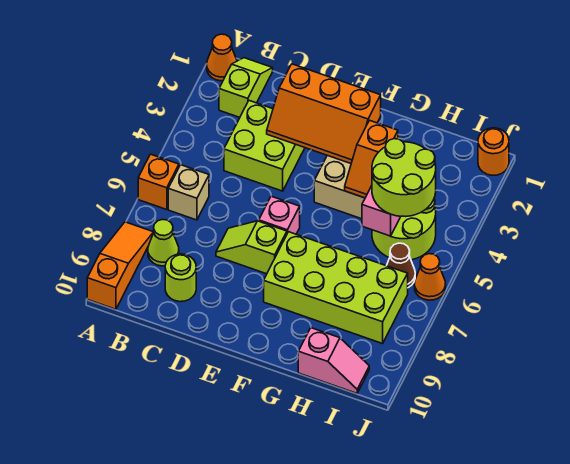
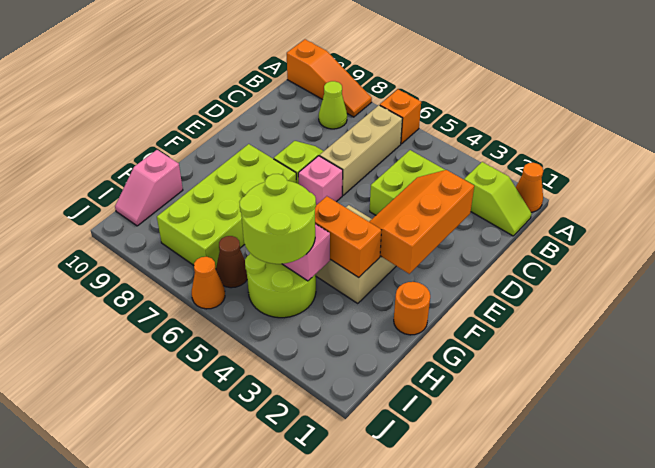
tan brick B6 level 1 -> tan brick B6:D6 level 1
lime round brick C9 level 1 -> none
orange slope G3:G4 level 2 top 3 -> orange brick G3:G4 level 2
orange round brick J1 level 1 -> orange round brick G1 level 1

